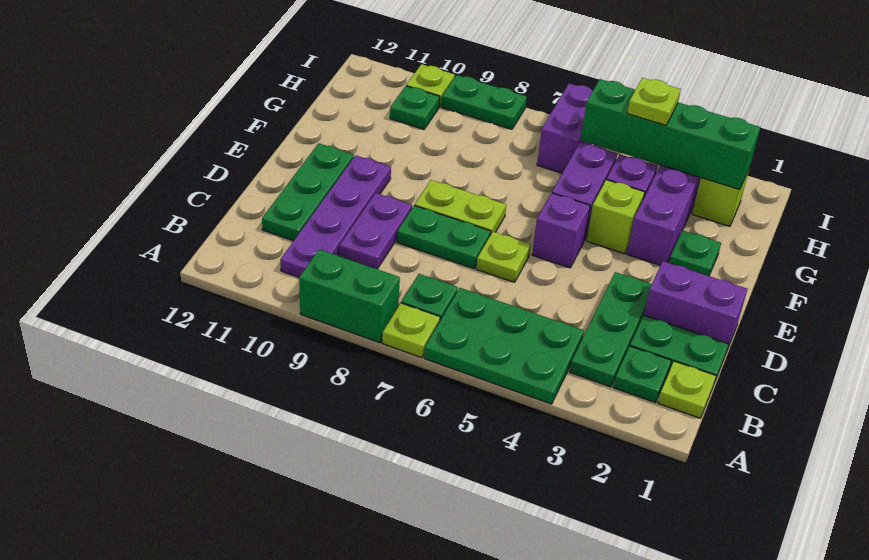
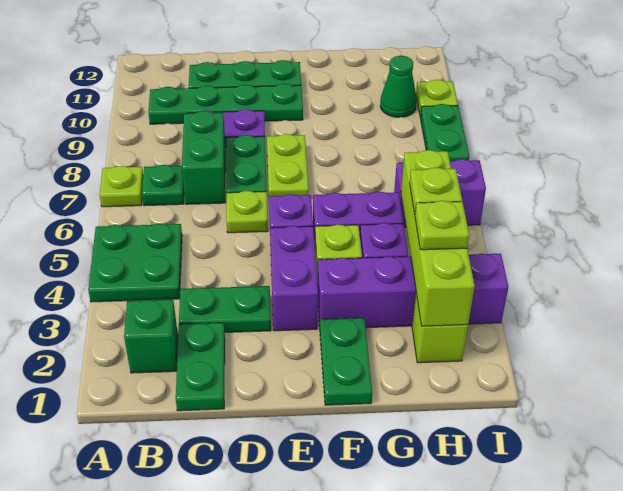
green plate A4:B6 level 1 -> green plate A4:B5 level 1
green brick A8:A9 level 1 -> green brick C7:C8 level 1
lime plate B1 level 1 -> lime plate H3 level 3
green plate B2 level 1 -> green brick B2 level 1
green plate B3:D3 level 1 -> green plate C3:D3 level 1
purple plate B10:E10 level 1 -> green plate B10:E10 level 1
purple brick D1:D2 level 1 -> purple brick E3:E4 level 1
green plate F2 level 1 -> green plate F1:F2 level 1
green brick H2:H5 level 2 -> lime brick H2:H5 level 2
green plate H10 level 1 -> green cone H10 level 1

